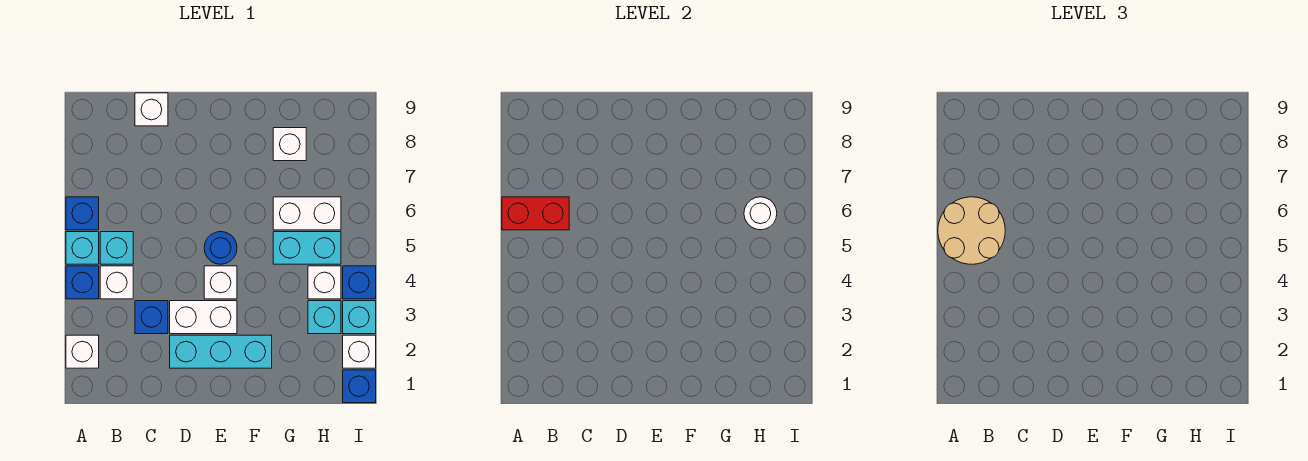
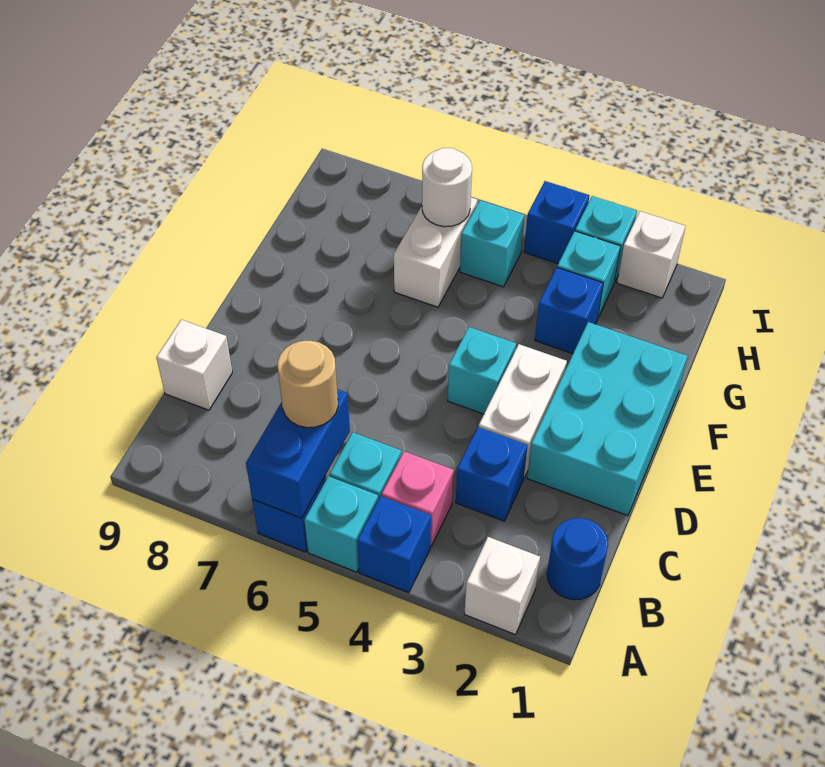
tan round brick A5:B6 level 3 -> tan round brick B6 level 3
red brick A6:B6 level 2 -> blue brick A6:B6 level 2
white brick B4 level 1 -> pink brick B4 level 1
cyan brick D2:F2 level 1 -> cyan brick D1:F2 level 1
white brick E4 level 1 -> cyan brick E4 level 1
blue round brick E5 level 1 -> blue round brick B1 level 1
cyan brick G5:H5 level 1 -> cyan brick H5 level 1
white brick G8 level 1 -> none
white brick H4 level 1 -> none
blue brick I1 level 1 -> blue brick G3 level 1

